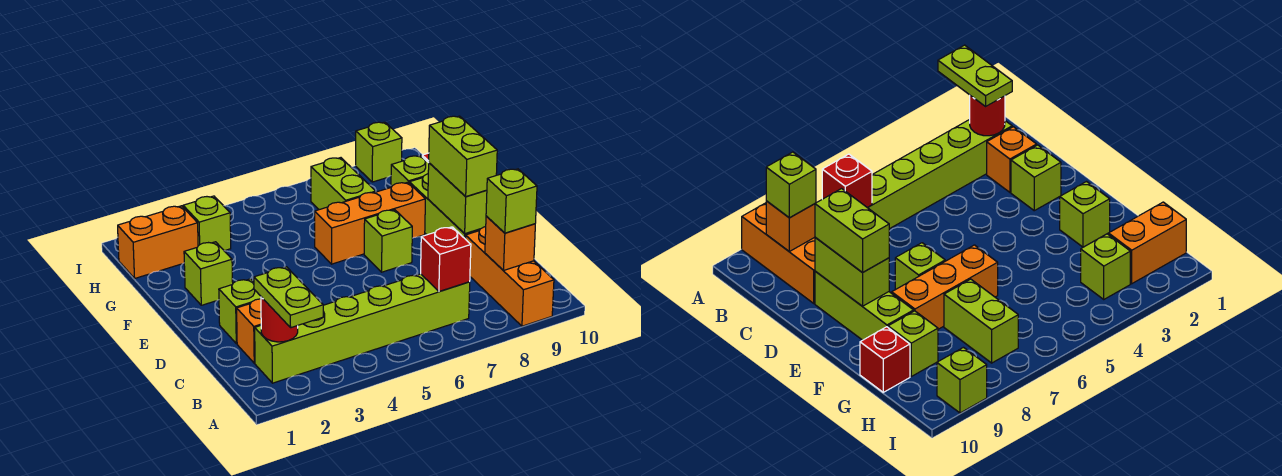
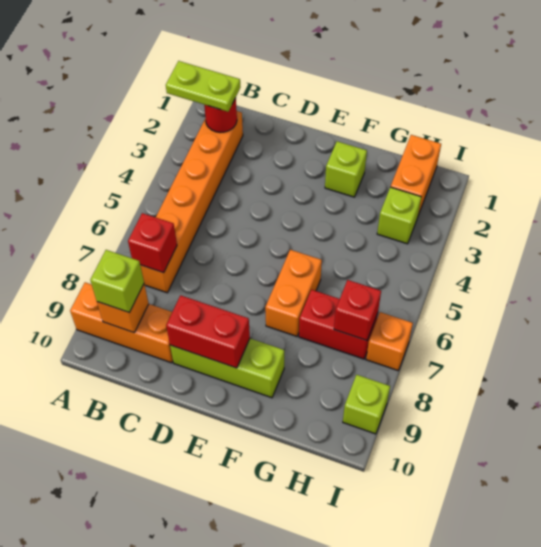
lime brick B2:B7 level 1 -> orange brick B2:B7 level 1
orange brick C2 level 1 -> orange brick I7 level 1
lime brick D2 level 1 -> none
lime brick D9:E9 level 2 -> red brick D9:E9 level 2
lime brick D9:E9 level 3 -> none
lime brick E7 level 1 -> none
orange brick F6:F8 level 1 -> orange brick F6:F7 level 1
lime brick G7:H7 level 1 -> red brick G7:H7 level 1
lime brick G9 level 1 -> none
red brick G10 level 1 -> red brick H7 level 2

